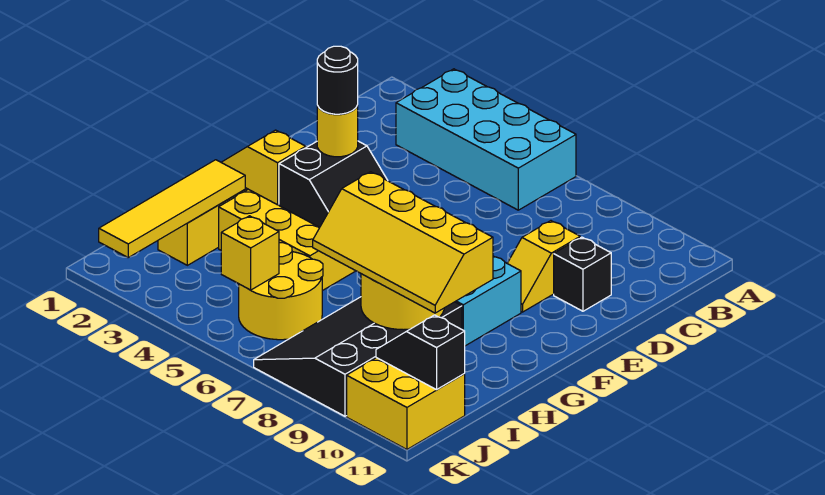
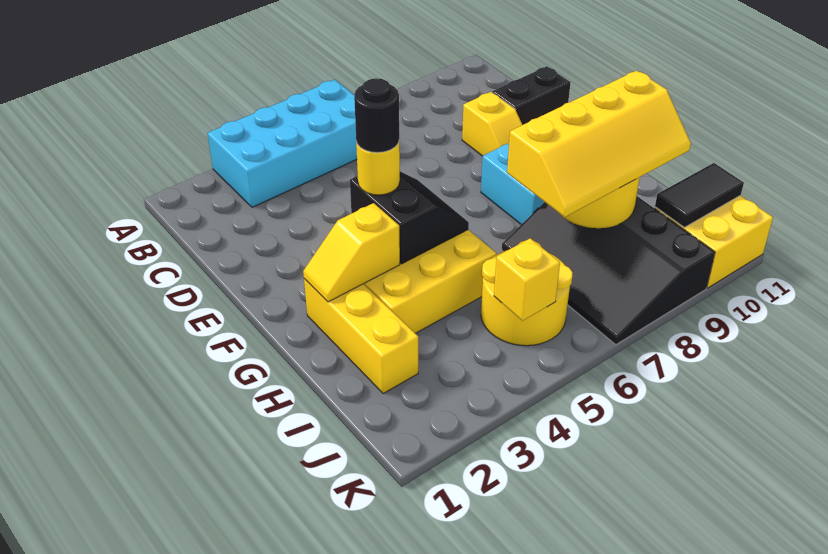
black brick D10 level 1 -> black brick D10:D11 level 1
yellow tile H2:K2 level 2 -> none
black slope J10:J11 level 2 top 11 -> black tile J10:J11 level 2

